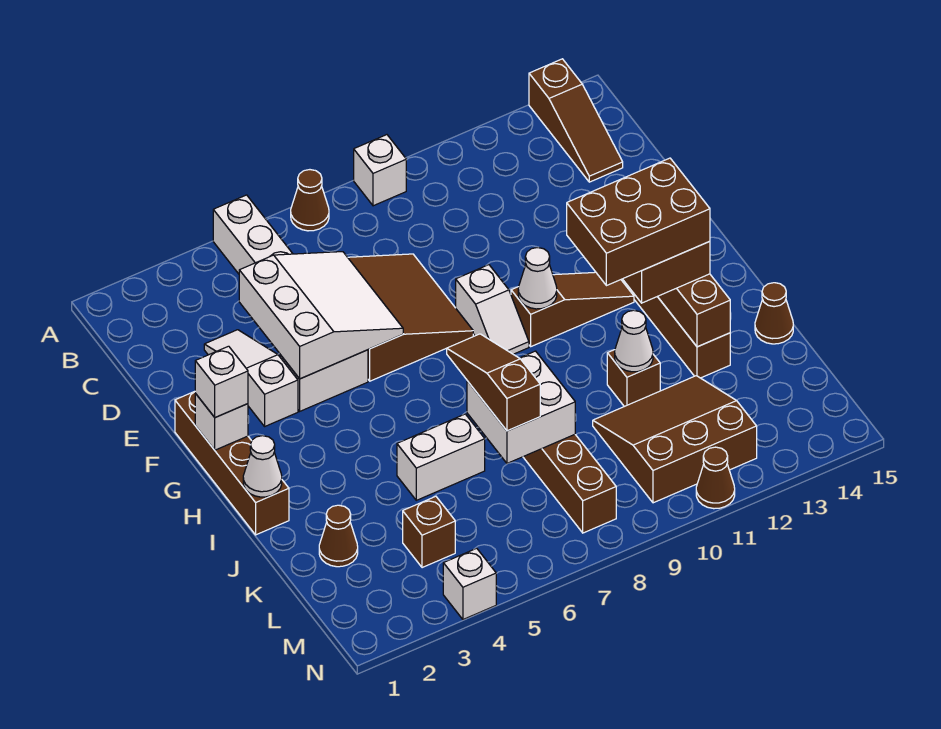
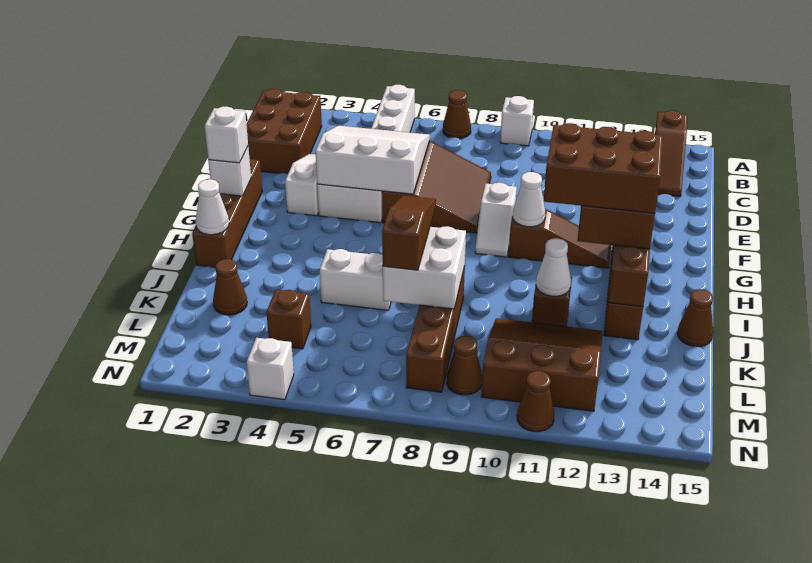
none -> brown brick B1:D2 level 1
white slope D4:F6 level 2 top 4 -> white slope D4:F6 level 2 top F
none -> brown cone M9 level 1

